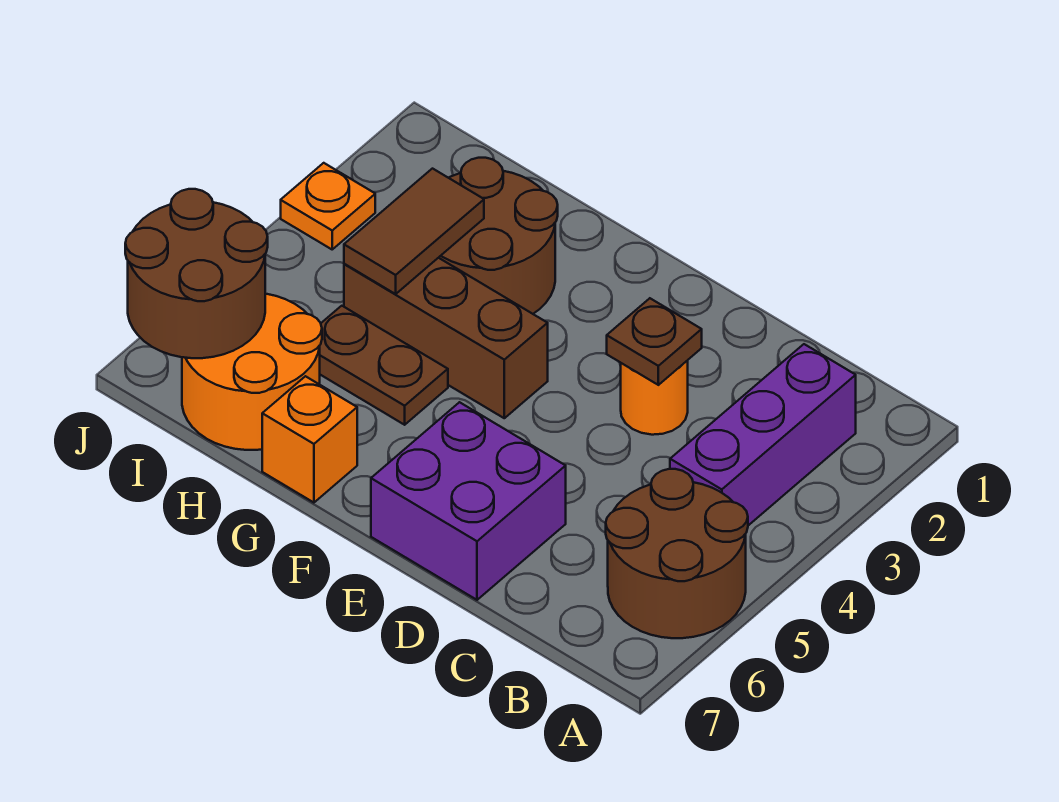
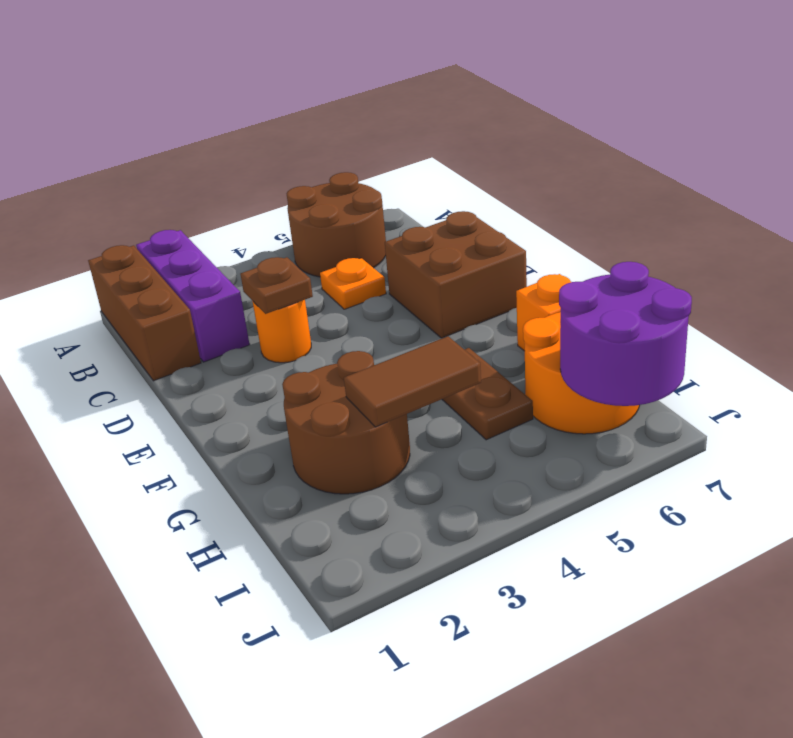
purple brick B2:B4 level 1 -> purple brick A2:C2 level 1
purple brick D6:E7 level 1 -> brown brick D6:E7 level 1
brown brick F4:H4 level 1 -> brown brick A1:C1 level 1
brown round brick I6:J7 level 2 -> purple round brick I6:J7 level 2
orange plate J3 level 1 -> orange plate C5 level 1

